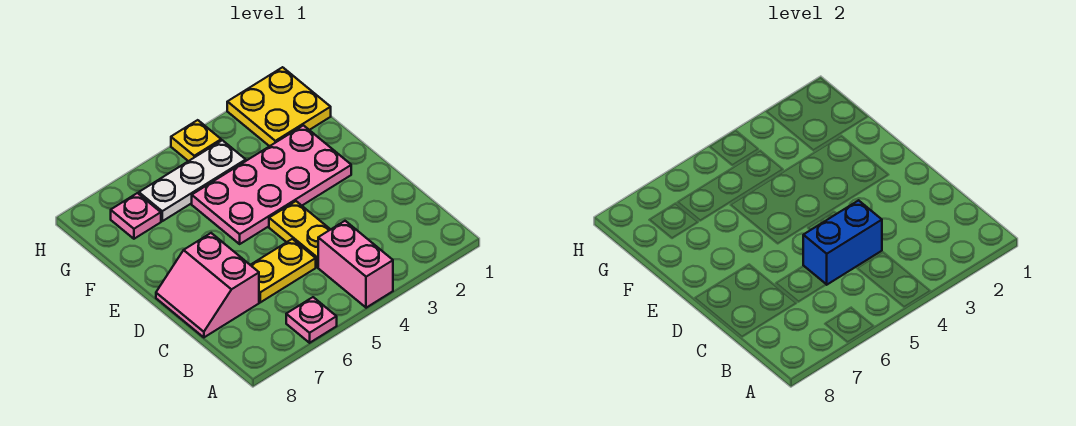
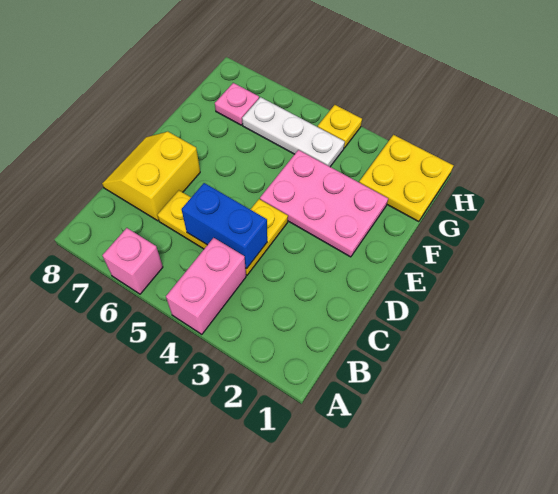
pink plate A6 level 1 -> pink brick A6 level 1
pink slope C7:D8 level 1 top 7 -> yellow slope C7:D8 level 1 top 7
pink plate E2:F5 level 1 -> pink plate E2:F4 level 1

